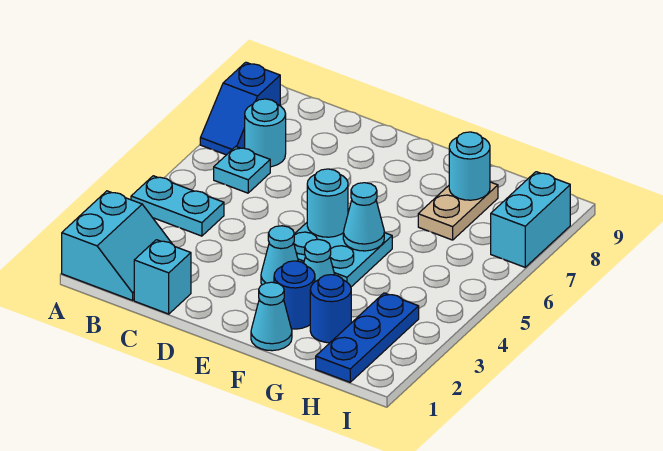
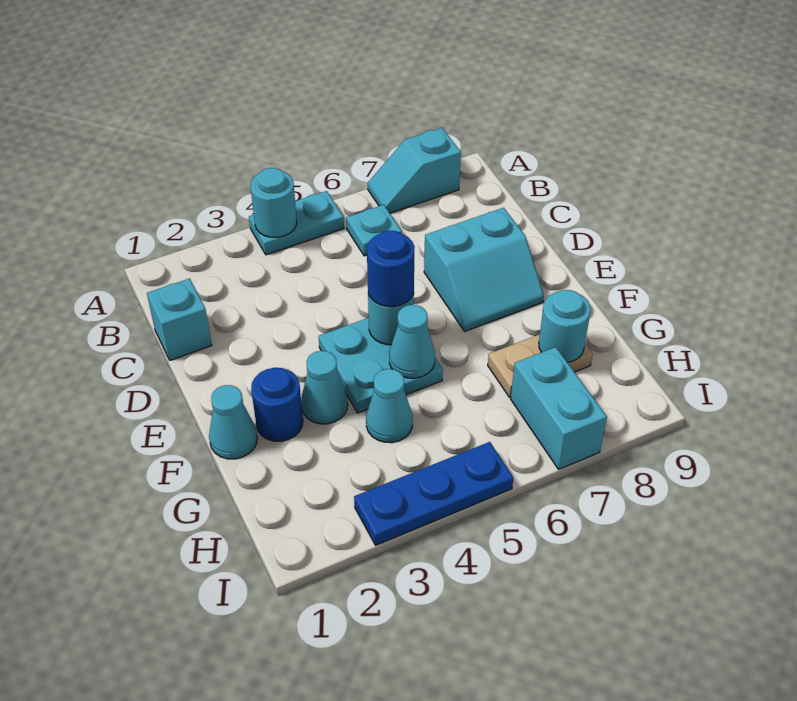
cyan slope A1:B2 level 1 top A -> cyan slope D7:E8 level 1 top D
cyan plate A4:B4 level 1 -> cyan plate A4:A5 level 1
blue slope A7:A8 level 1 top 8 -> cyan slope A7:A8 level 1 top 8
cyan round brick B7 level 1 -> cyan round brick A4 level 2
cyan cone E3 level 1 -> cyan cone G4 level 1
blue round brick G2 level 1 -> blue round brick E5 level 3
blue plate H1:H3 level 1 -> blue plate I3:I5 level 1
cyan brick I7:I8 level 1 -> cyan brick H7:I7 level 1

